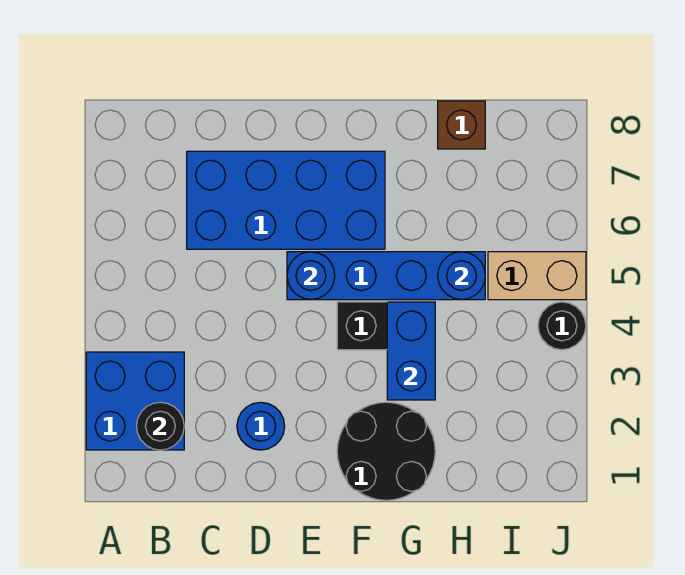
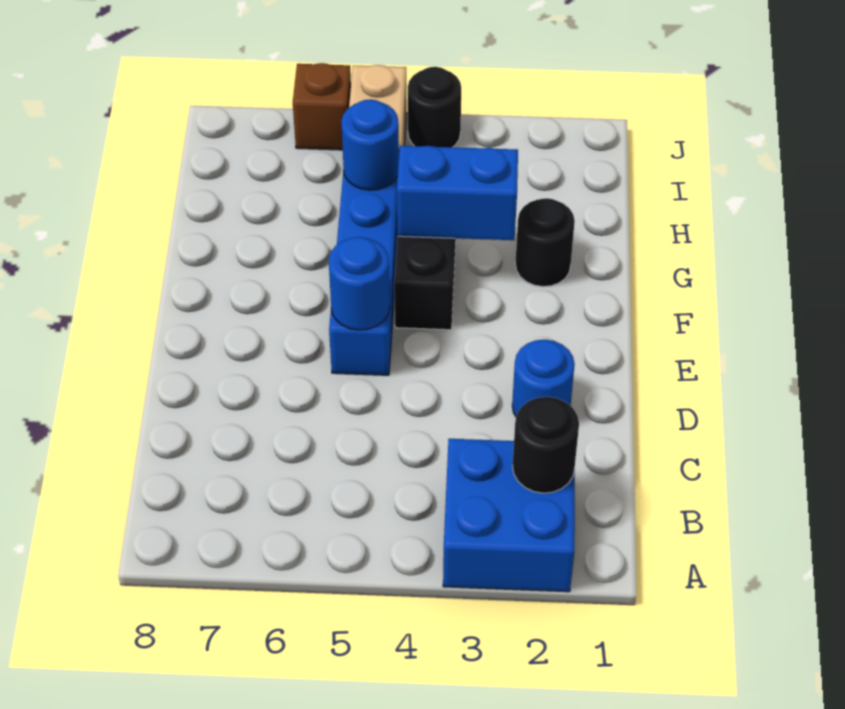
blue brick C6:F7 level 1 -> none
black round brick F1:G2 level 1 -> black round brick G2 level 1
brown brick H8 level 1 -> brown brick J6 level 1

